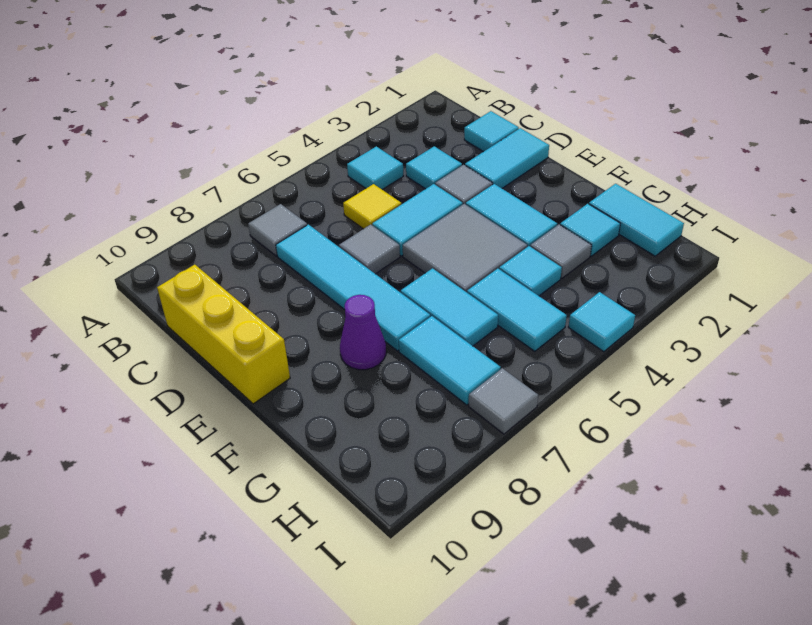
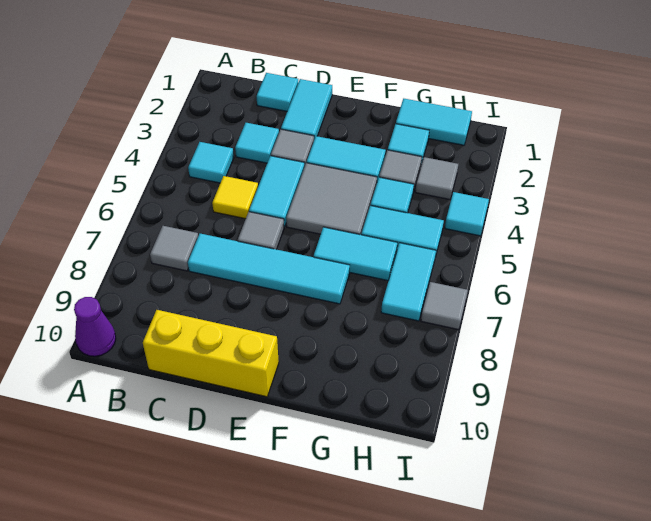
purple cone F8 level 1 -> purple cone A10 level 1
cyan tile G7:H7 level 1 -> cyan tile H6:H7 level 1
none -> grey tile H3 level 1

